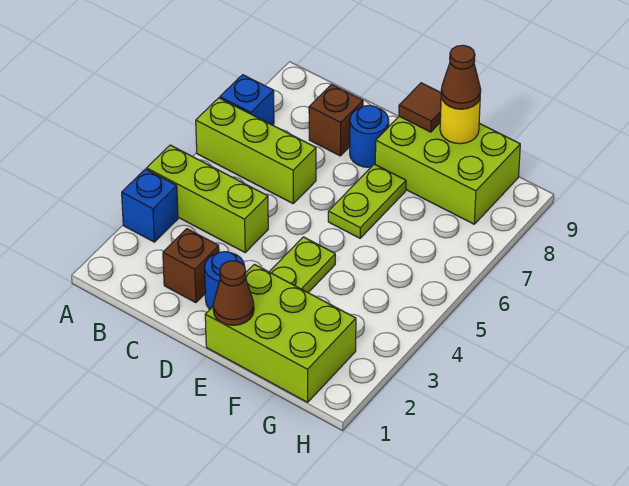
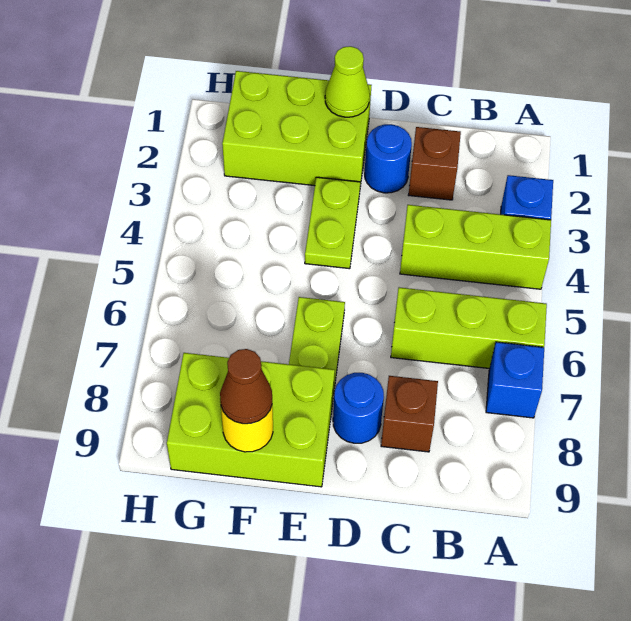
brown cone E1 level 2 -> lime cone E1 level 2
brown tile E9 level 2 -> none

